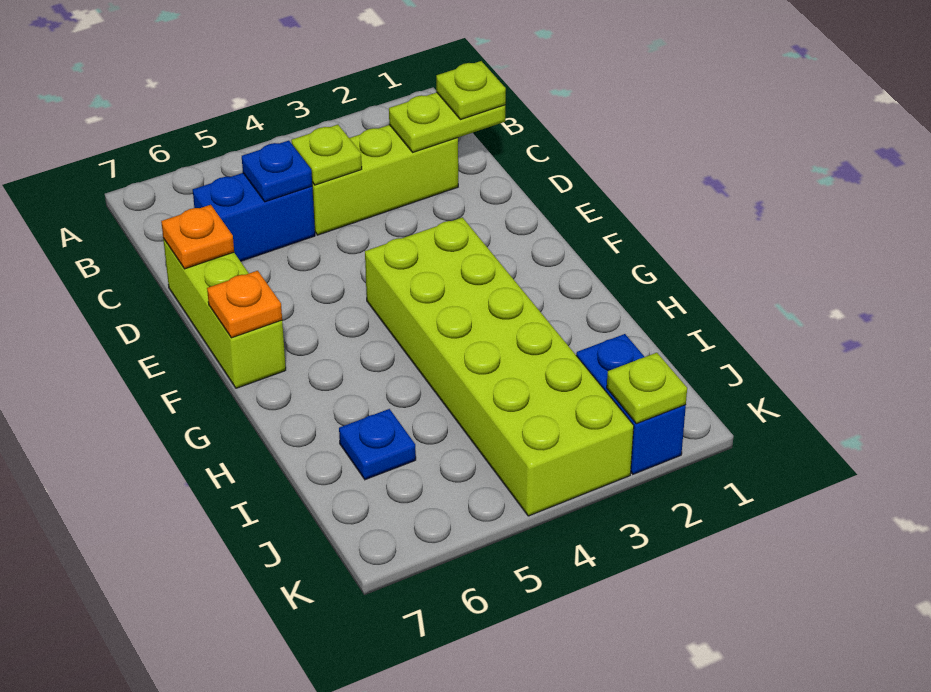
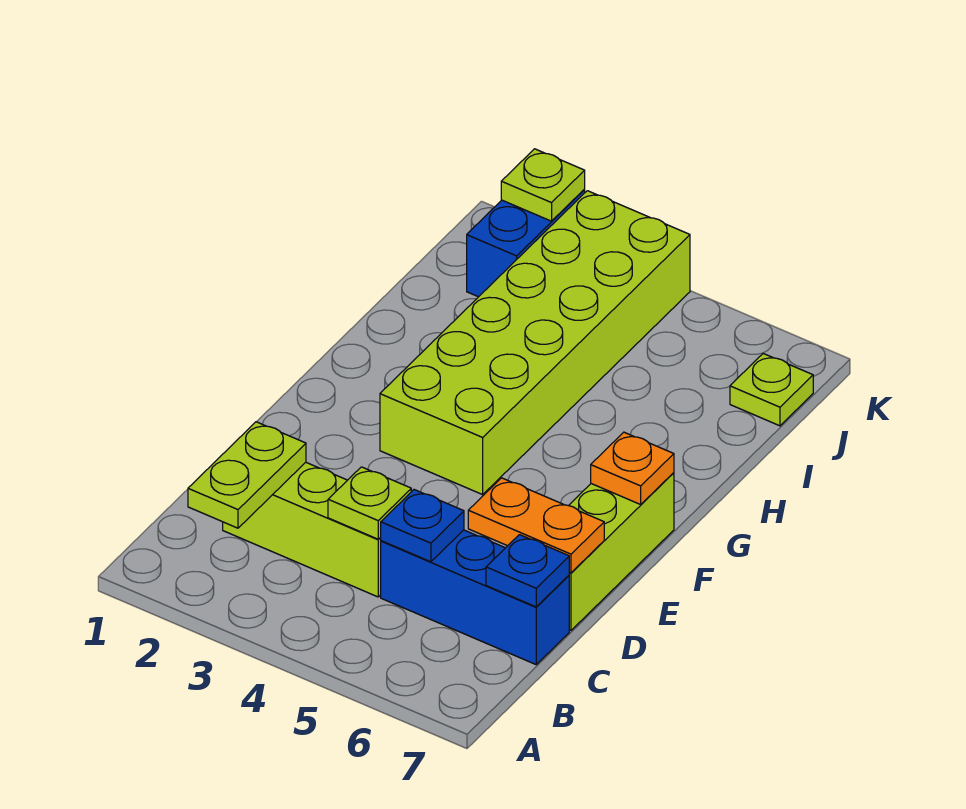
lime plate C1:C2 level 2 -> lime plate B2:C2 level 2
lime plate C1 level 3 -> lime plate J7 level 1
blue brick C5:C6 level 1 -> blue brick C5:C7 level 1
orange plate D7 level 2 -> orange plate D6:D7 level 2
blue plate I6 level 1 -> blue plate C7 level 2

